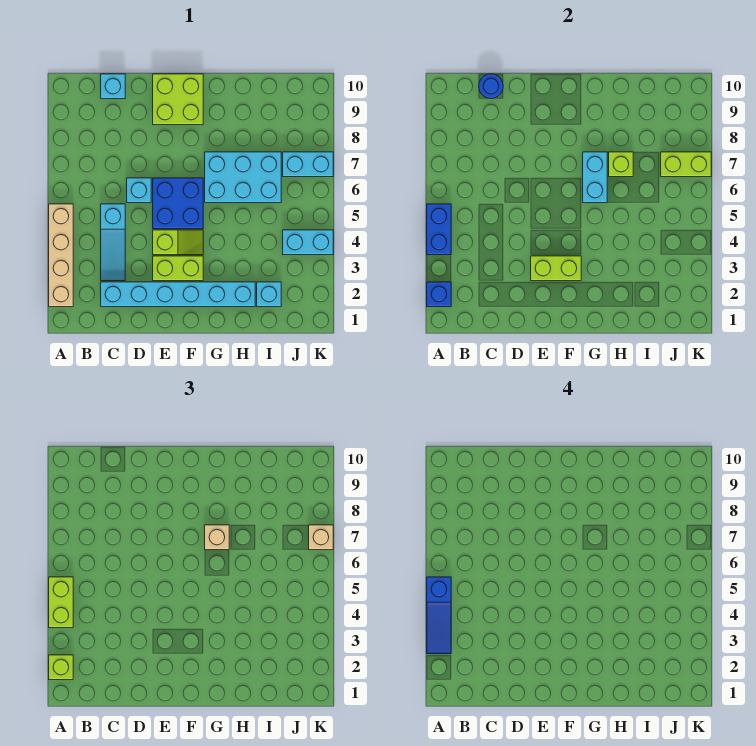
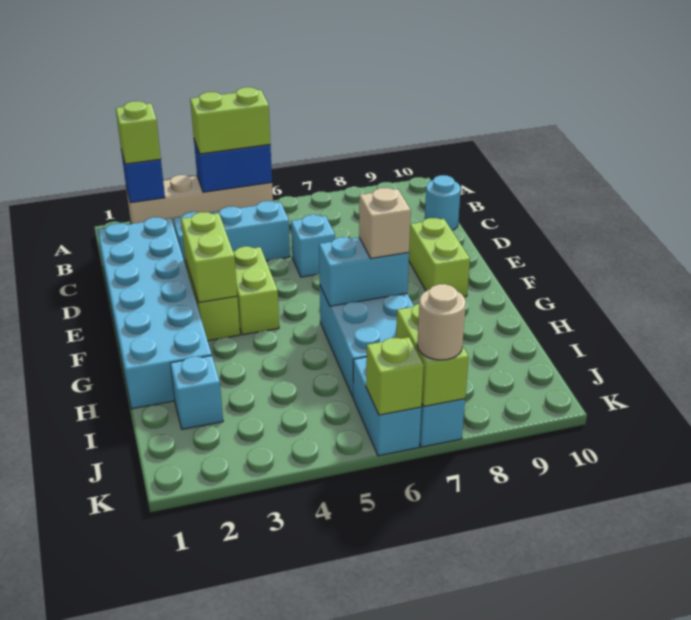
blue slope A3:A5 level 4 top 5 -> none
cyan brick C2:H2 level 1 -> cyan brick C1:H2 level 1
cyan slope C3:C5 level 1 top 5 -> cyan brick C3:C5 level 1
cyan brick C10 level 1 -> cyan round brick C10 level 1
blue round brick C10 level 2 -> none
lime slope E4:F4 level 1 top E -> lime brick E4:F4 level 1
blue brick E5:F6 level 1 -> none
lime brick E9:F10 level 1 -> lime brick E9:F9 level 1
lime brick H7 level 2 -> lime brick K6 level 2
cyan brick J4:K4 level 1 -> cyan brick J6:K6 level 1
tan brick K7 level 3 -> tan round brick K7 level 3

